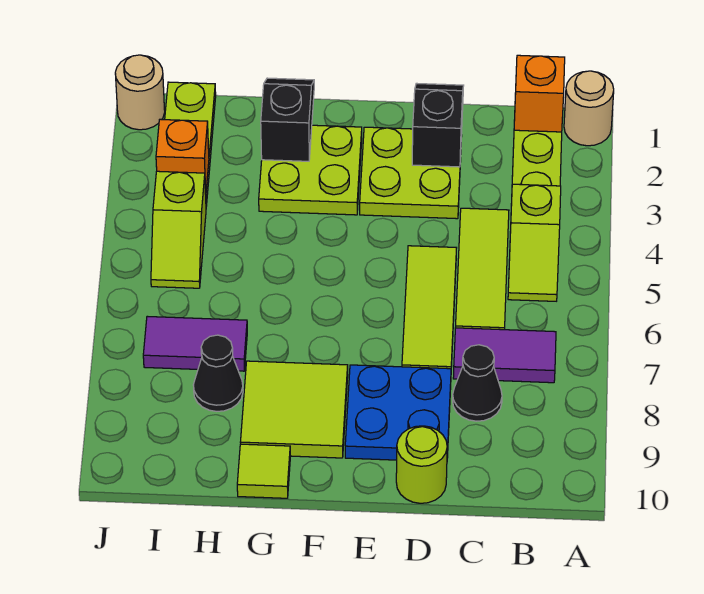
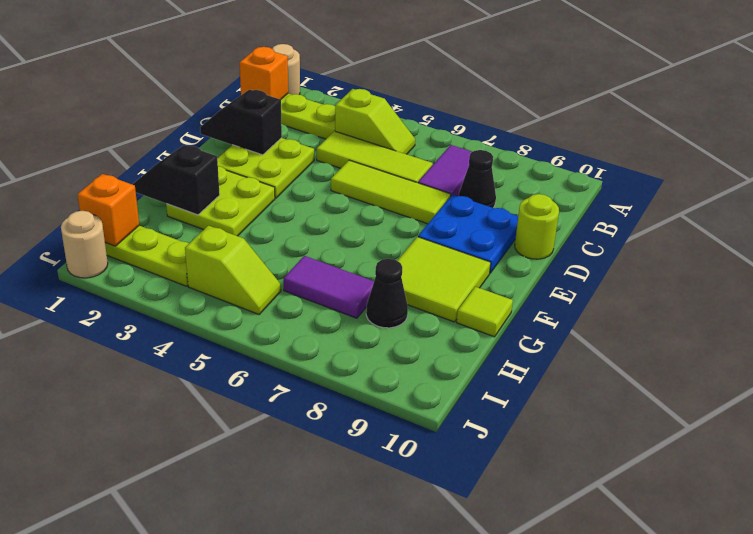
purple tile H7:I7 level 1 -> purple tile H6:H7 level 1
orange brick I3 level 2 -> orange brick I1 level 2

